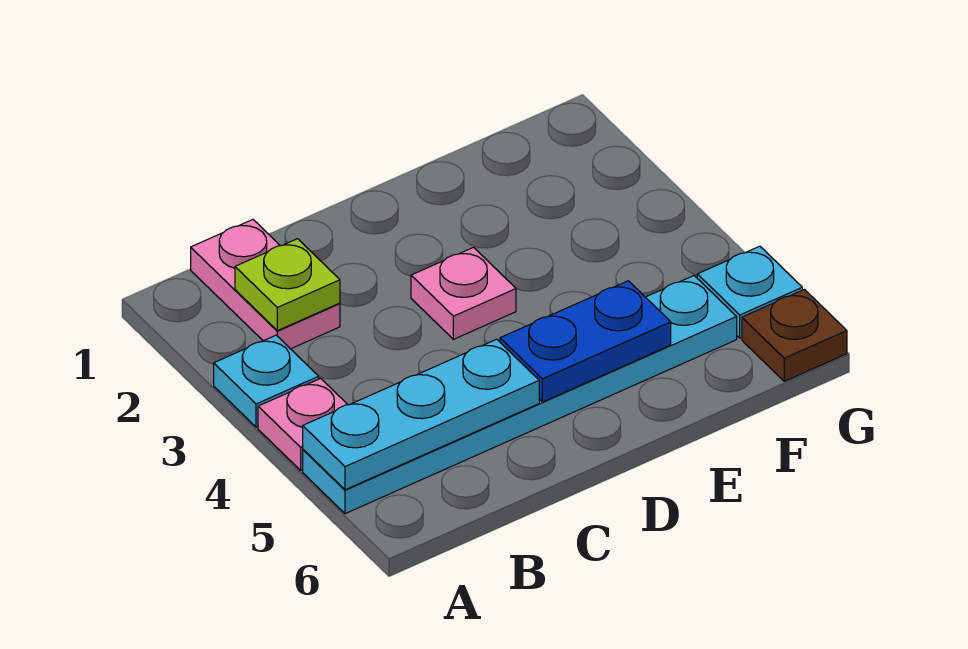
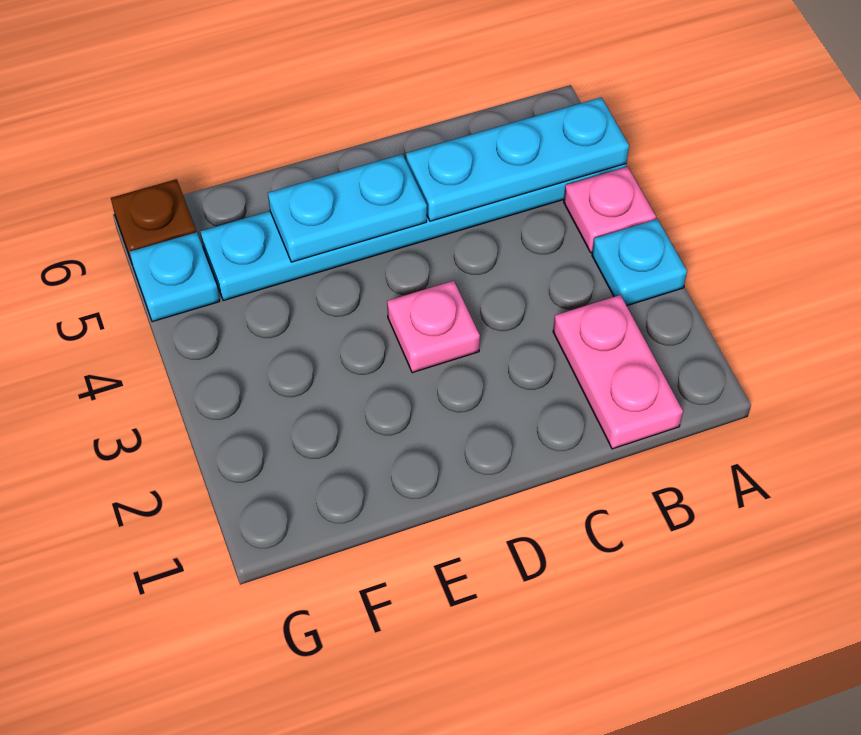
lime plate B2 level 2 -> none
blue plate D5:E5 level 2 -> cyan plate D5:E5 level 2

